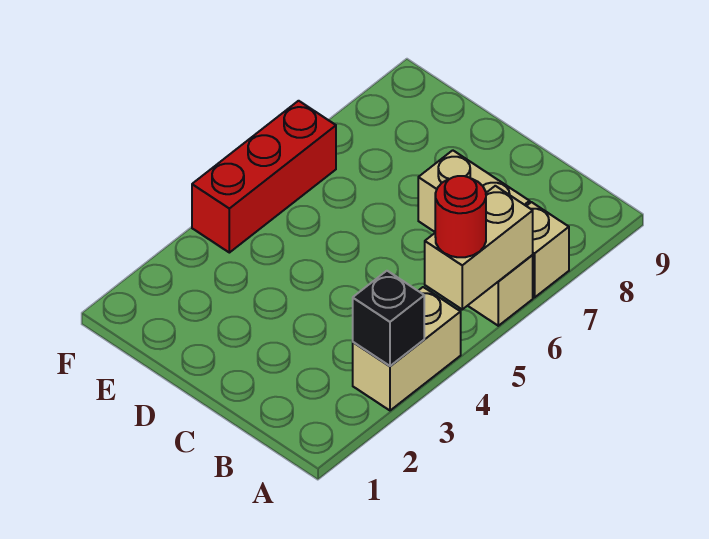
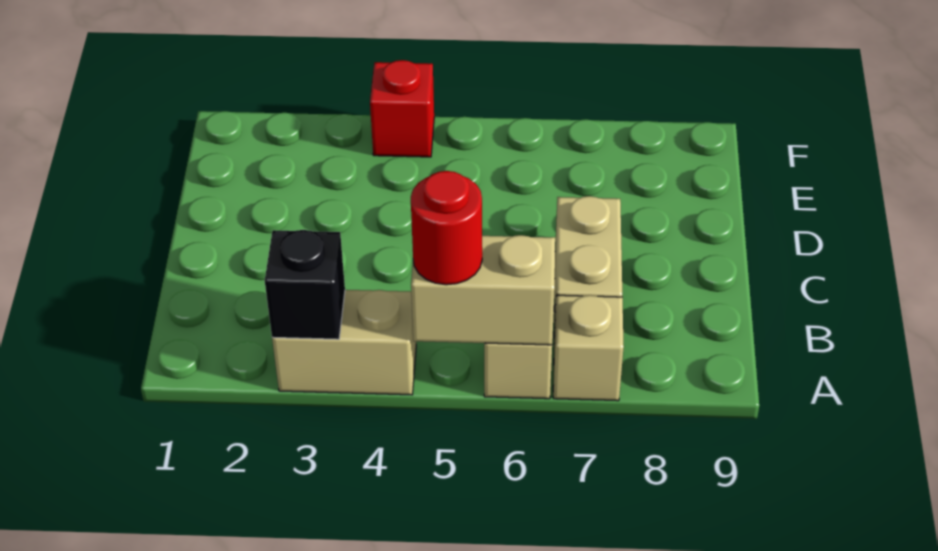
red brick F4:F6 level 1 -> red brick F4 level 1

